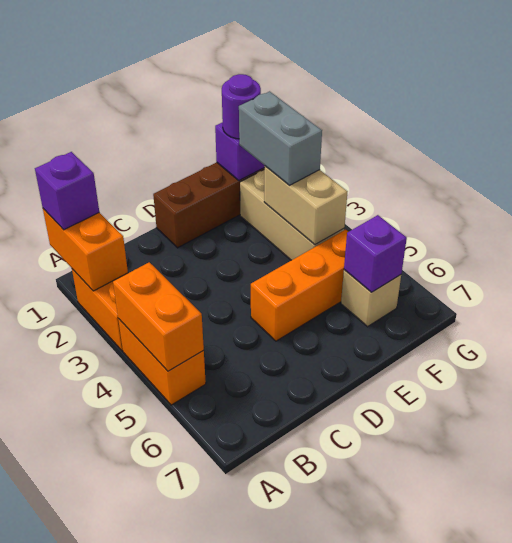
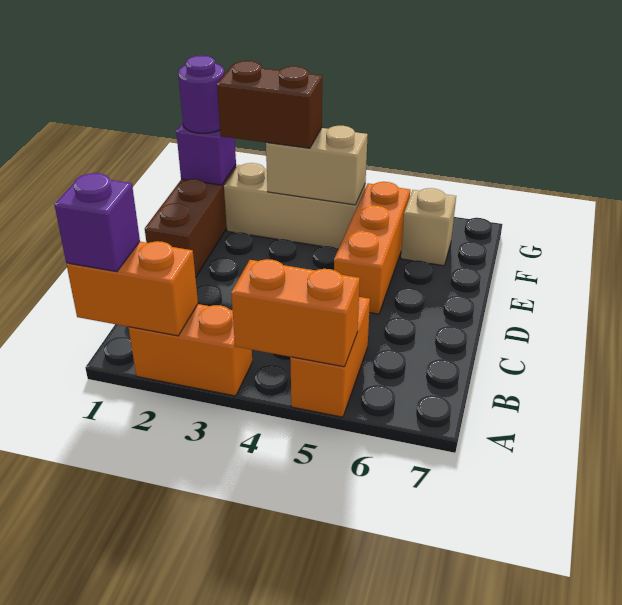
orange brick A4:A5 level 1 -> orange brick A5:B5 level 1
grey brick F2:F3 level 3 -> brown brick F2:F3 level 3
purple brick F6 level 2 -> none

